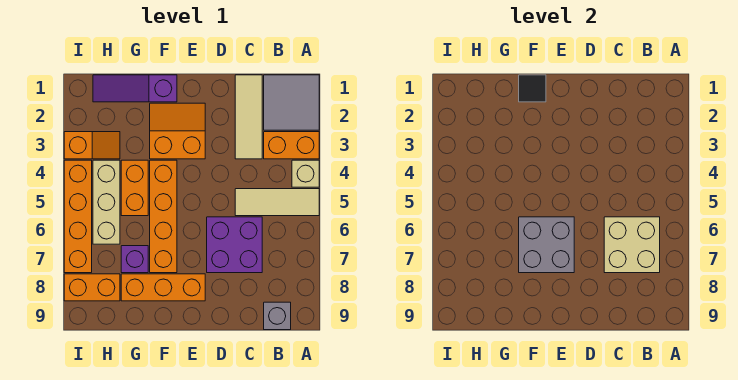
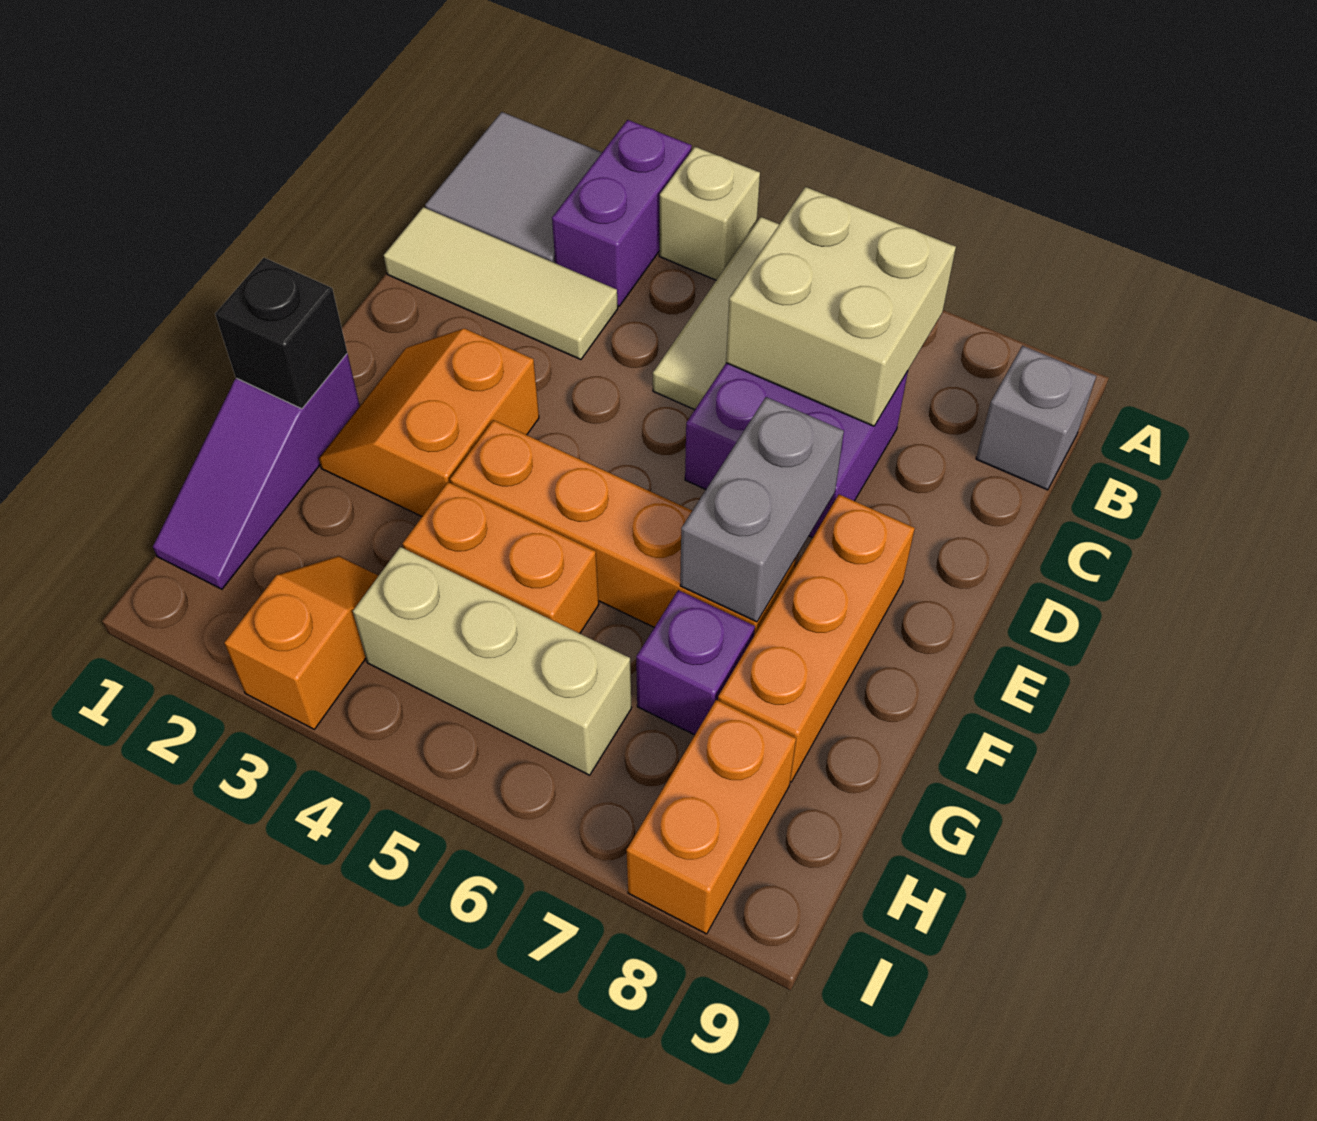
orange brick A3:B3 level 1 -> purple brick A3:B3 level 1
grey brick E6:F7 level 2 -> grey brick E7:F7 level 2
black tile F1 level 2 -> black brick F1 level 2
orange brick I4:I7 level 1 -> none

